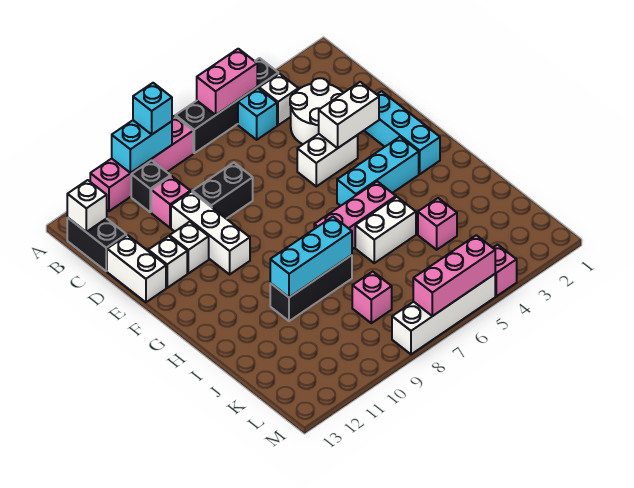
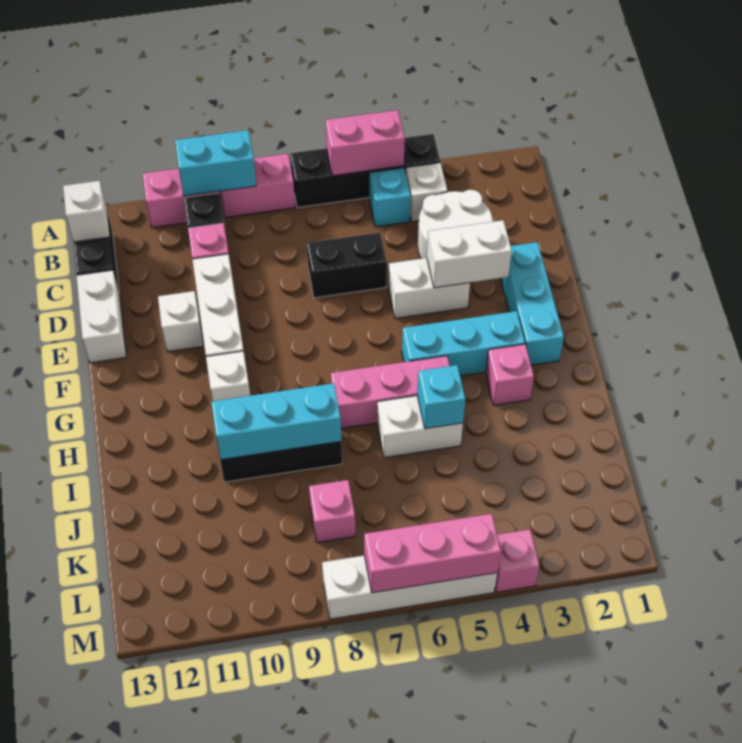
cyan brick A9 level 3 -> cyan brick I5 level 2
black brick D8:D9 level 1 -> black brick D6:D7 level 1
white brick E12 level 1 -> white brick G10 level 1
pink brick J4 level 1 -> pink brick H3 level 1

